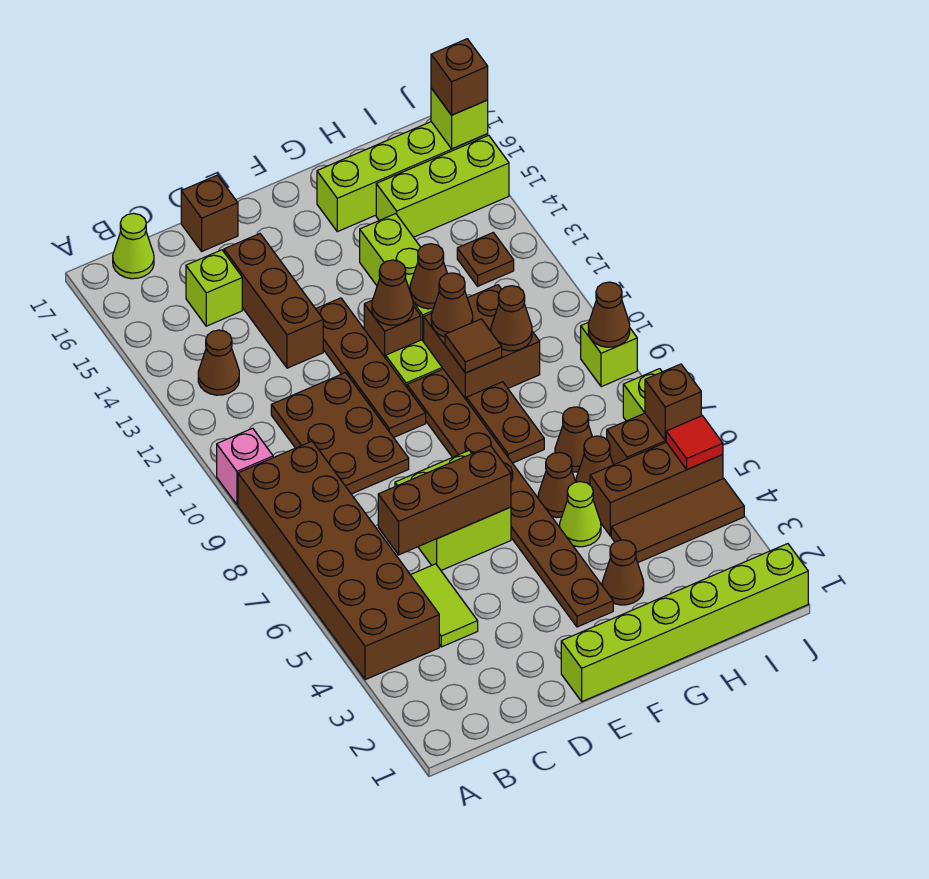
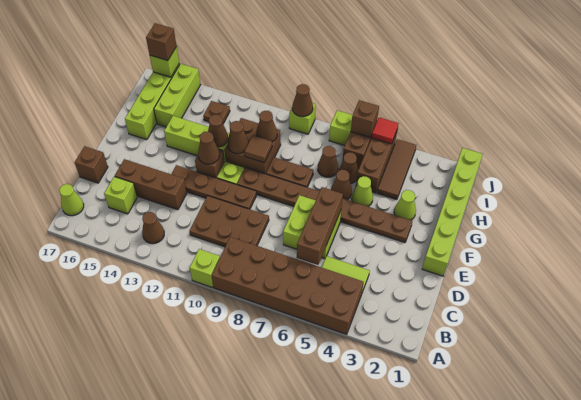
pink brick A10 level 1 -> lime brick A10 level 1
brown cone G3 level 1 -> lime cone G3 level 1

